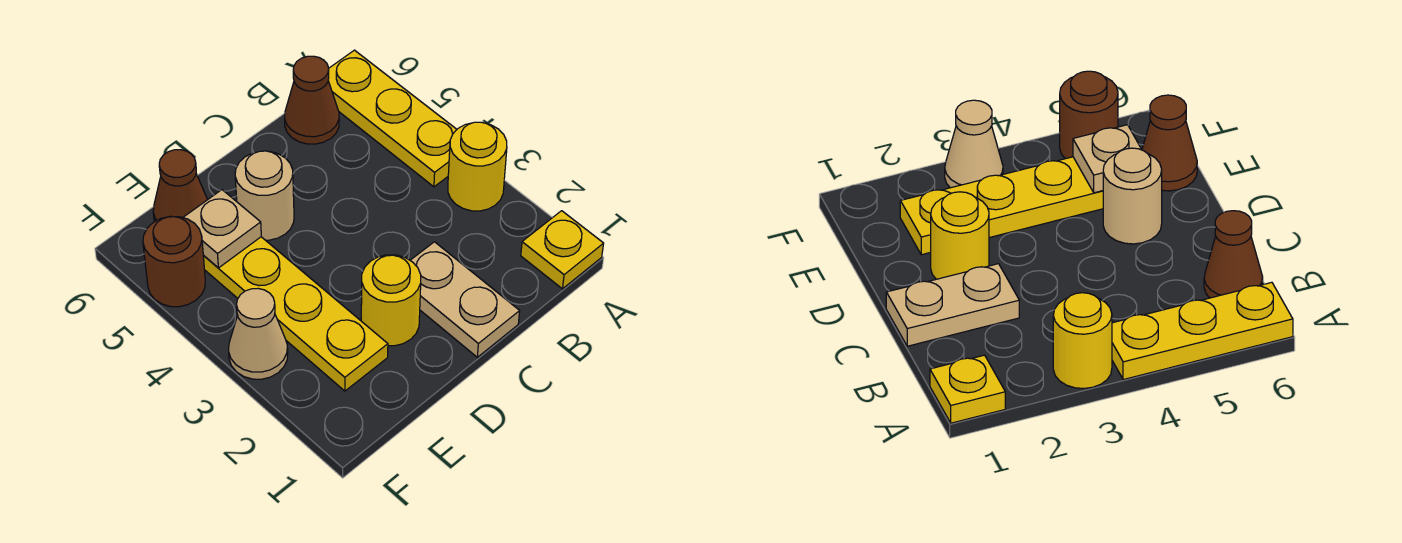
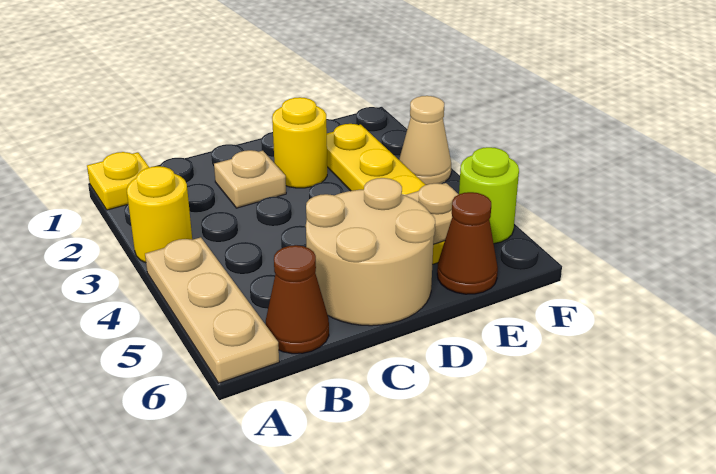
yellow plate A4:A6 level 1 -> tan plate A4:A6 level 1
tan plate C1:C2 level 1 -> tan plate C2 level 1
tan round brick D5 level 1 -> tan round brick C5:D6 level 1
brown round brick F5 level 1 -> lime round brick F5 level 1

